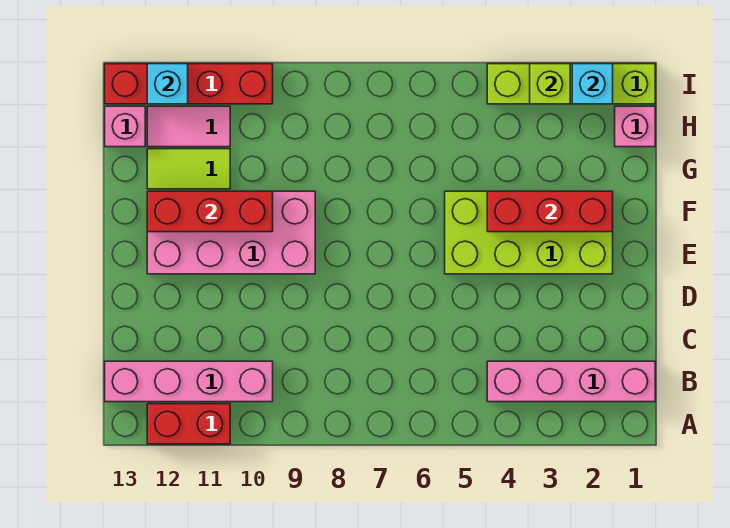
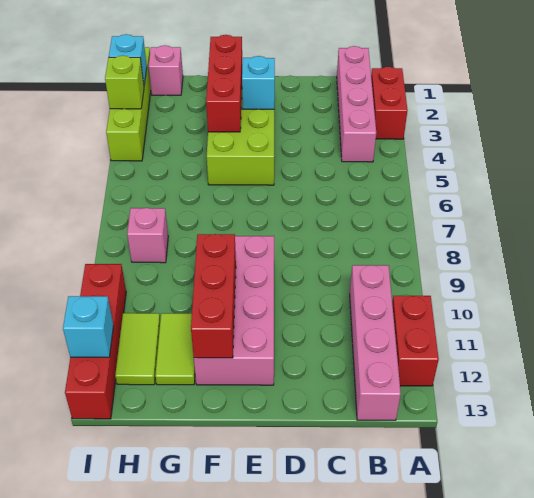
none -> red brick A2:A3 level 1
none -> cyan brick E3 level 2
pink tile H11:H12 level 1 -> lime tile H11:H12 level 1
pink brick H13 level 1 -> pink brick H8 level 1

